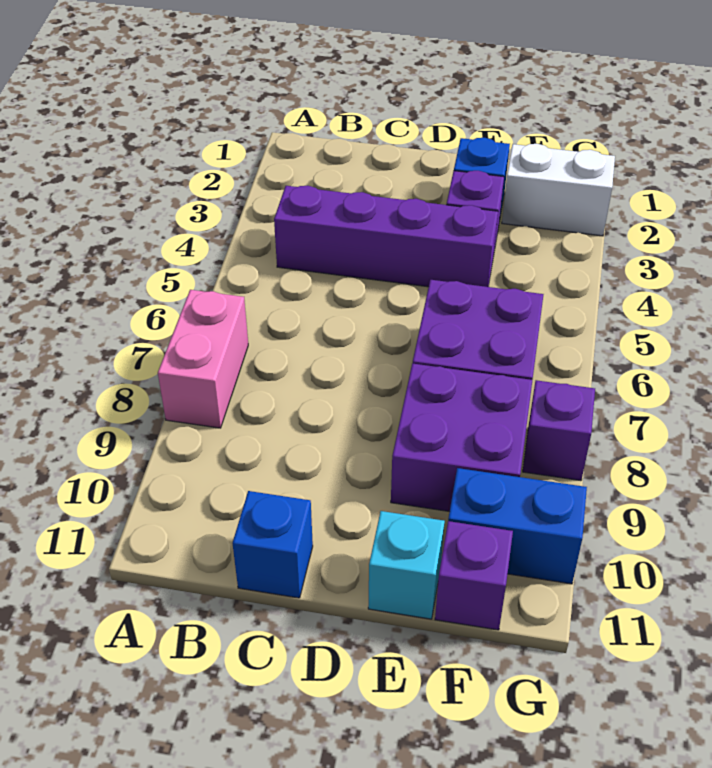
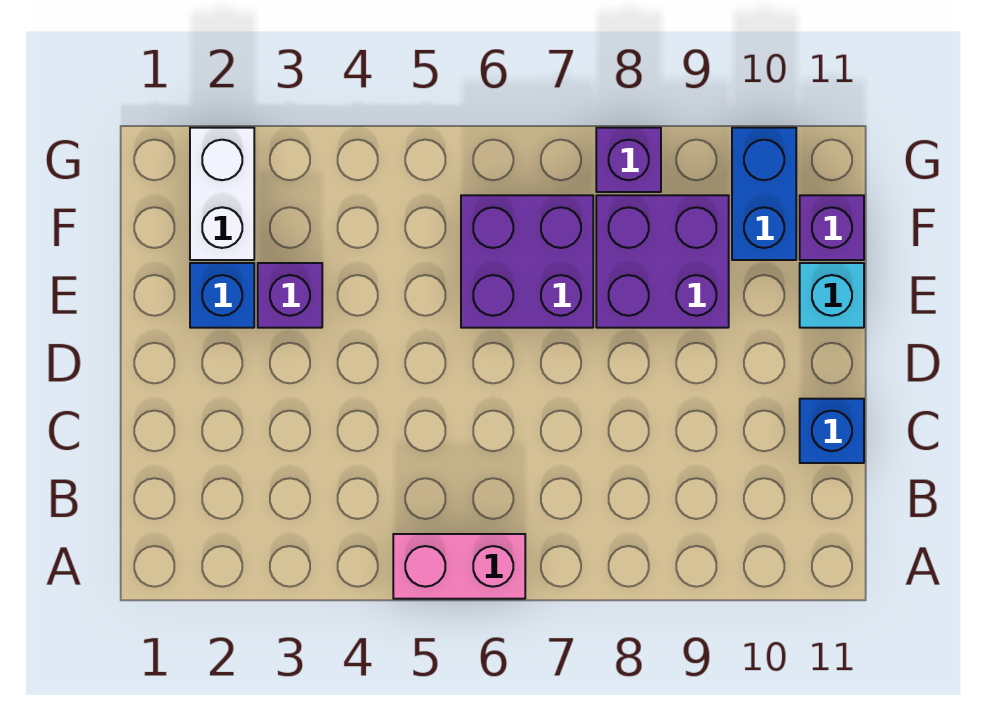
pink brick A7:A8 level 1 -> pink brick A5:A6 level 1
purple brick B4:E4 level 1 -> none

